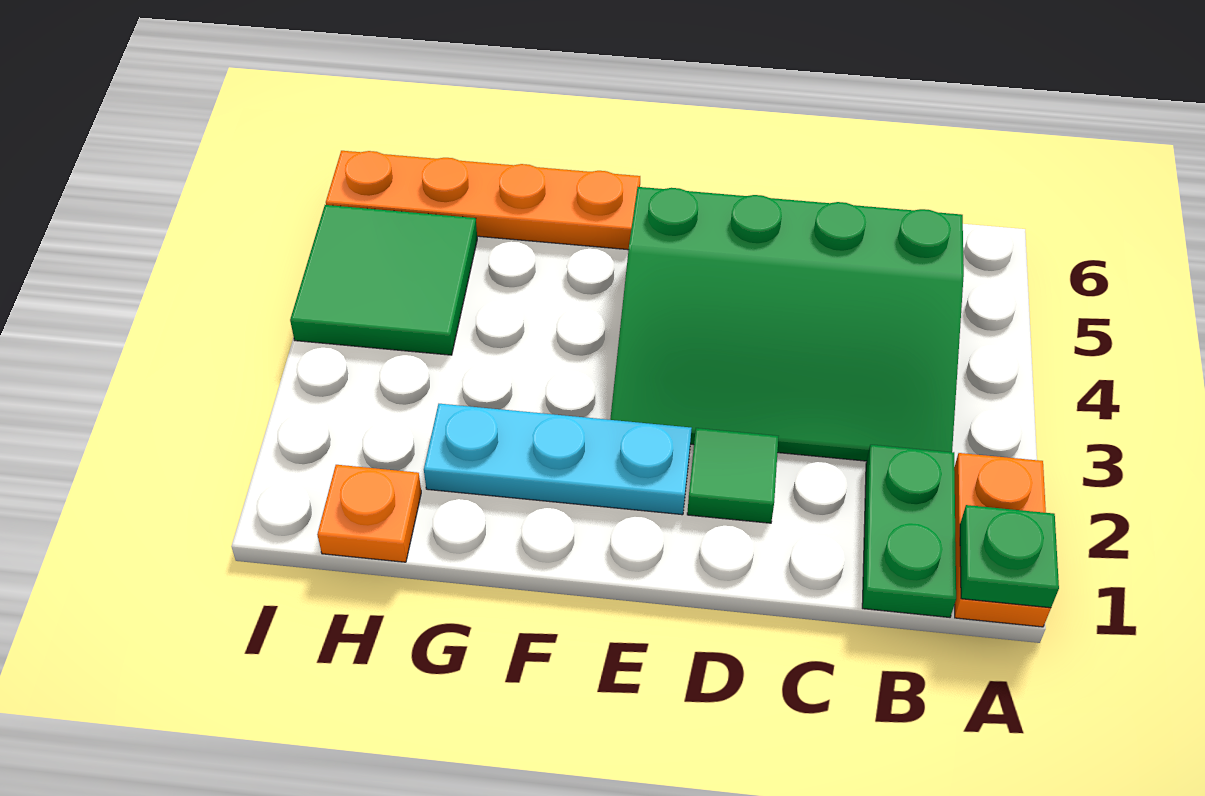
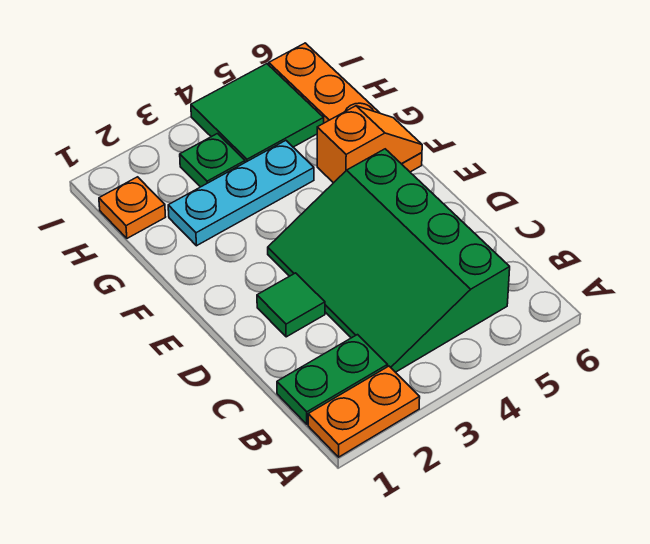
green plate A1 level 2 -> green plate H3 level 1
cyan plate E2:G2 level 1 -> cyan plate G2:G4 level 1
none -> orange slope F5:F6 level 2 top 5

